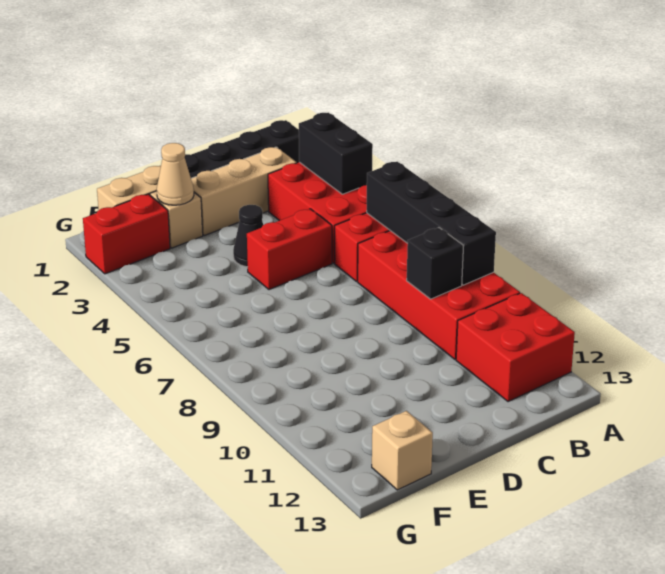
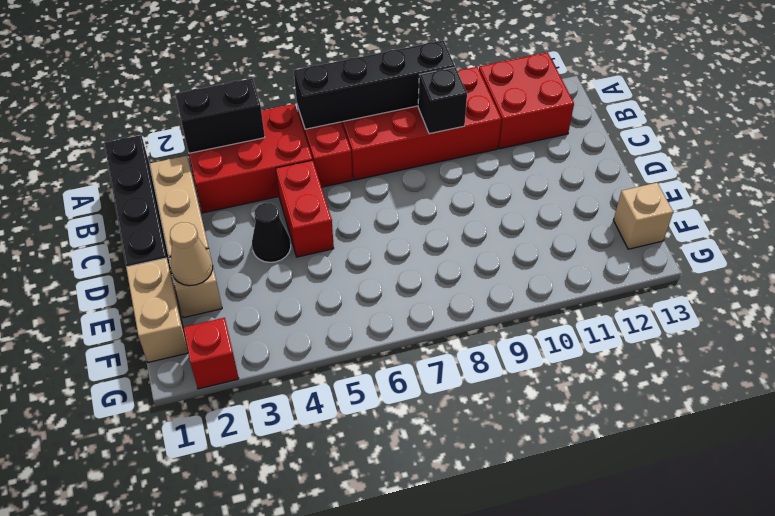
red brick F2:G2 level 1 -> red brick G2 level 1

